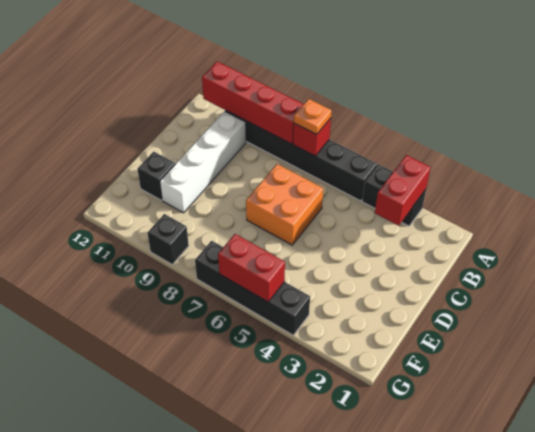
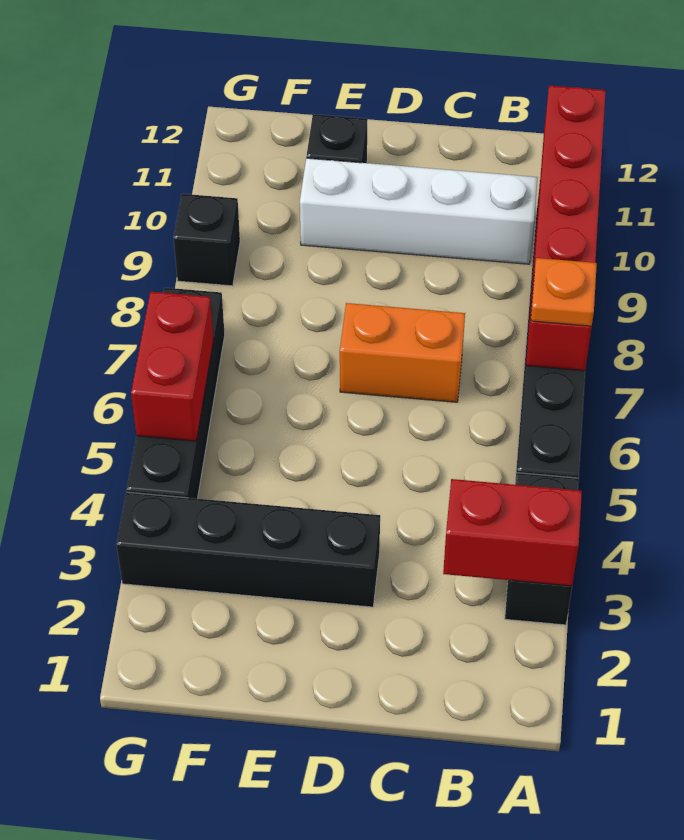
orange brick C6:D7 level 1 -> orange brick C7:D7 level 1
none -> black brick D3:G3 level 1

